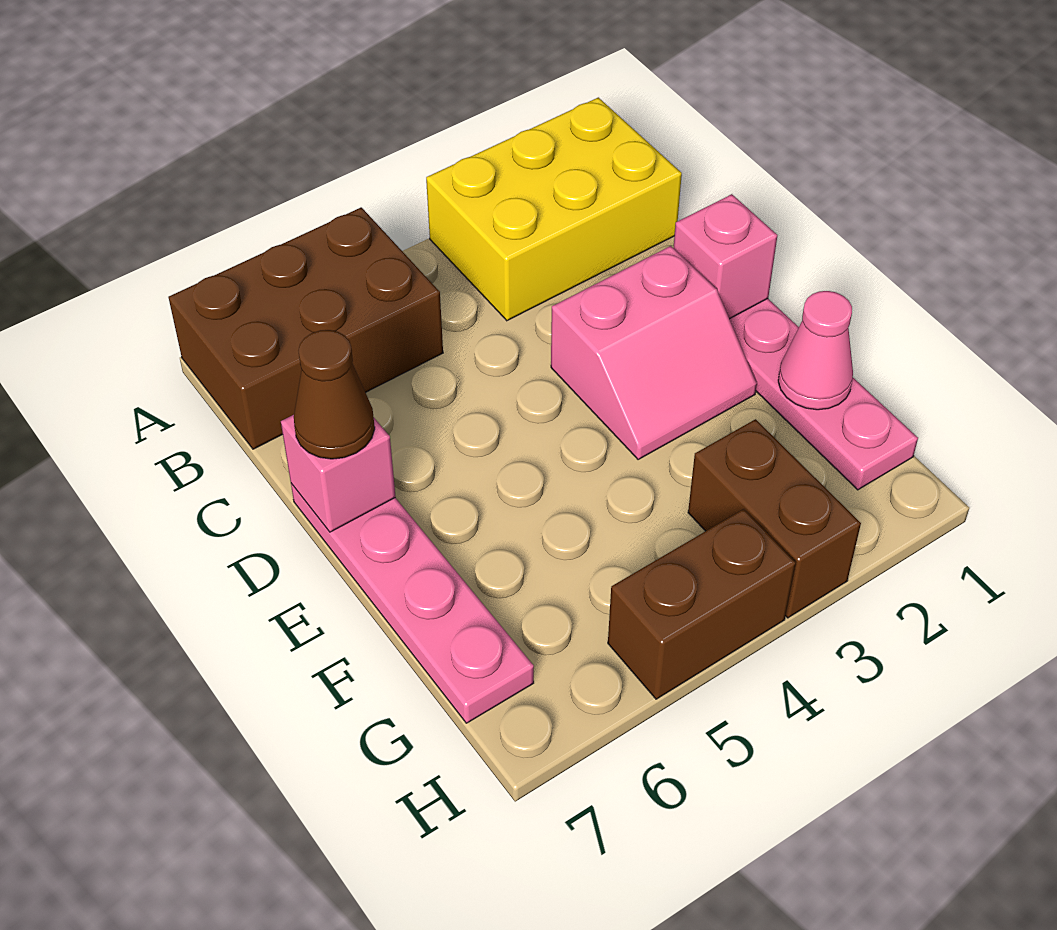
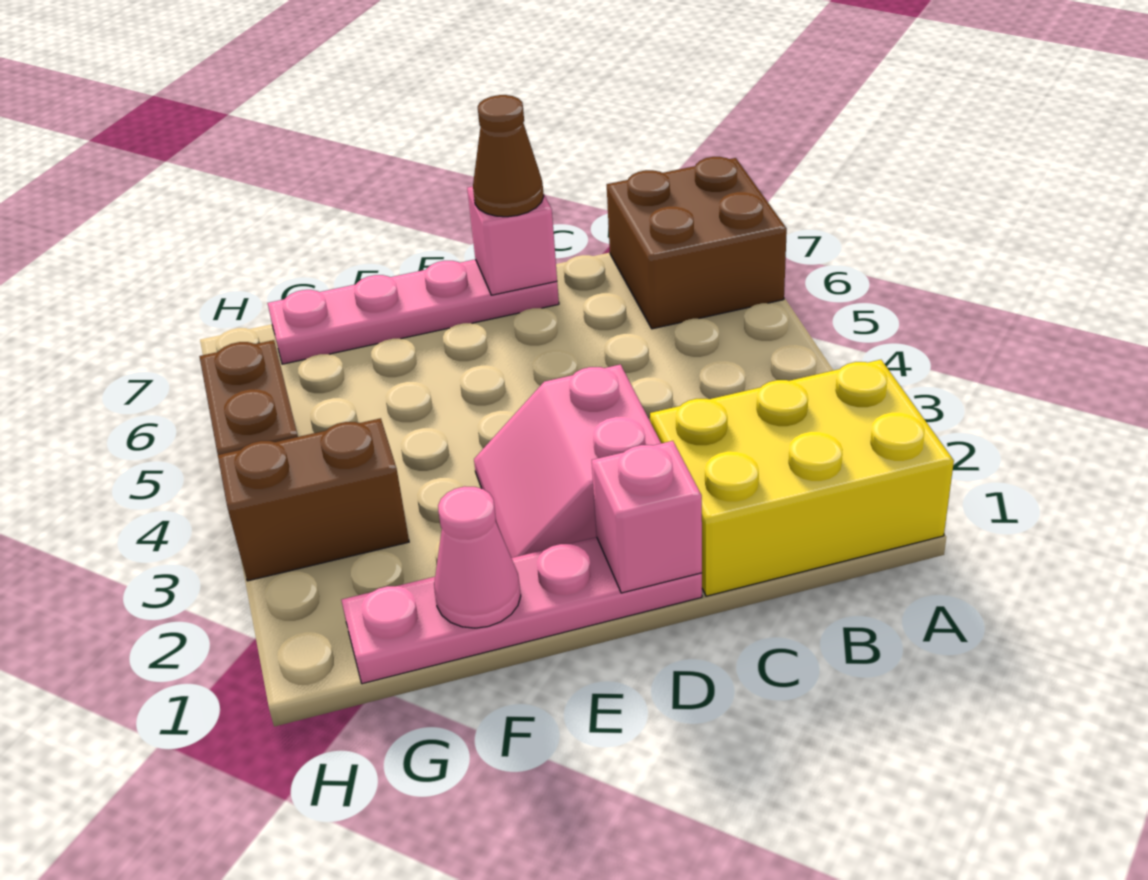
yellow brick A1:B3 level 1 -> yellow brick A1:C2 level 1
brown brick A5:B7 level 1 -> brown brick A6:B7 level 1

